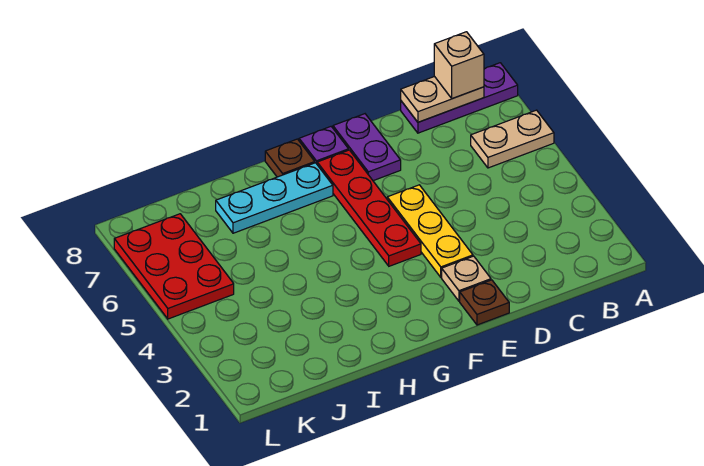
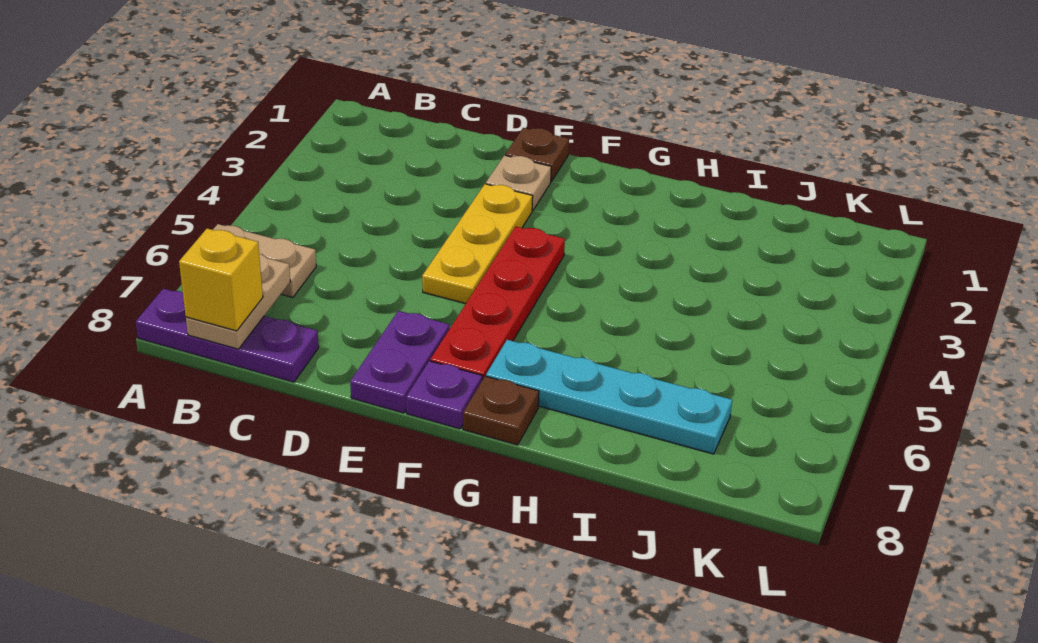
tan plate B8:C8 level 2 -> tan plate B7:B8 level 2
tan brick B8 level 3 -> yellow brick B8 level 3
cyan plate G7:I7 level 1 -> cyan plate G7:J7 level 1
red plate K5:L7 level 1 -> none

